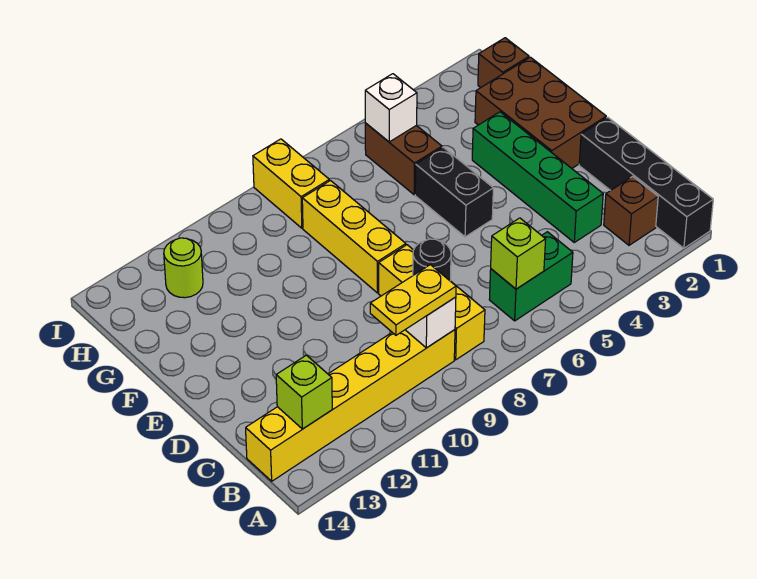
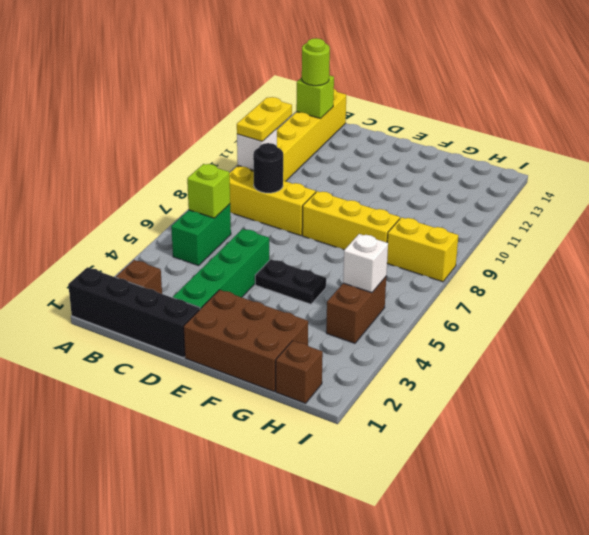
green brick C3:F3 level 1 -> green brick D2:D5 level 1
black brick E5:F5 level 1 -> black plate E5:F5 level 1
brown brick G5:H5 level 1 -> brown brick H4:H5 level 1
lime round brick H12 level 1 -> lime round brick B13 level 3

